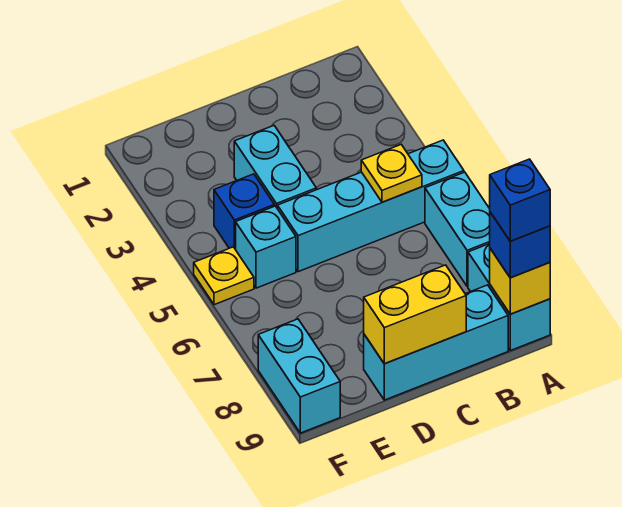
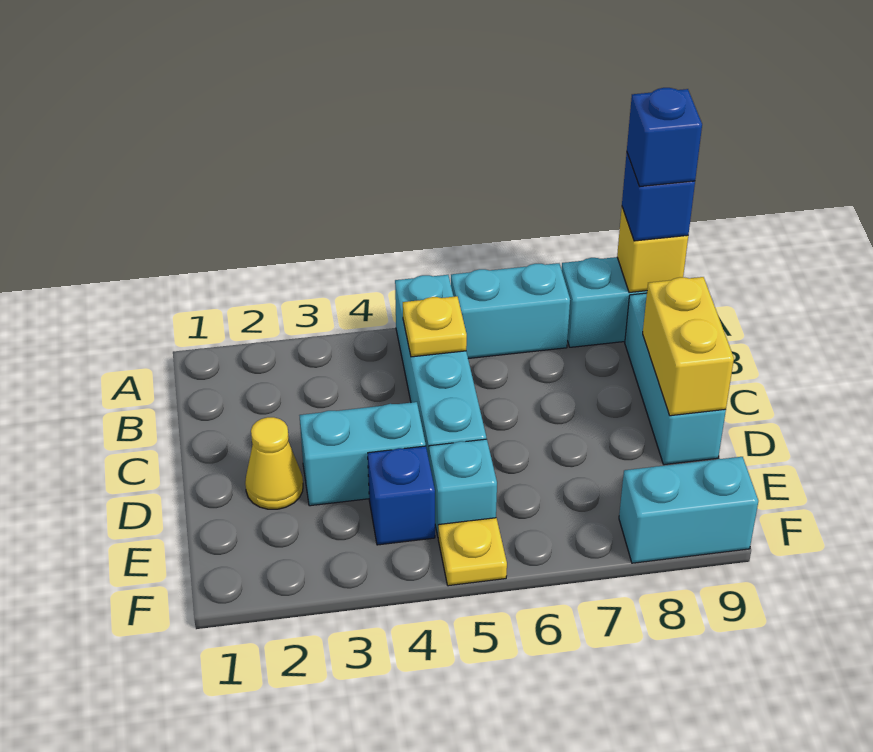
none -> yellow cone D2 level 1

